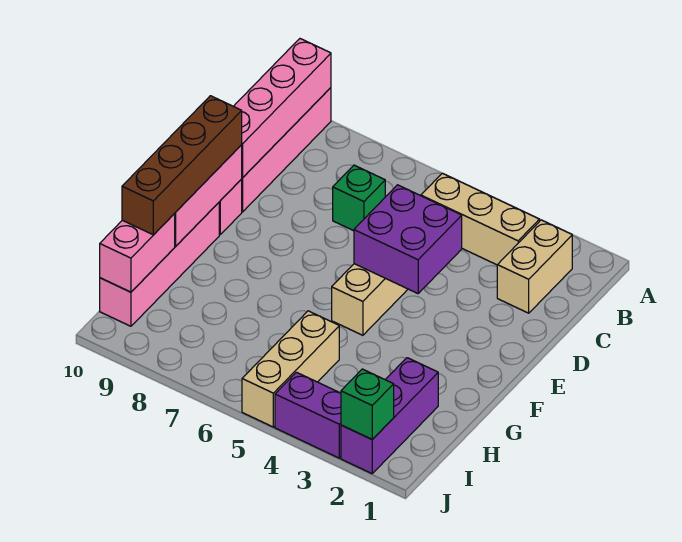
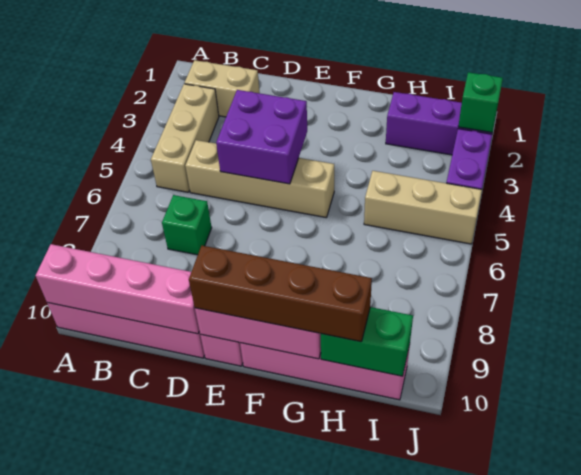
pink brick H10:I10 level 2 -> green brick H10:I10 level 2

